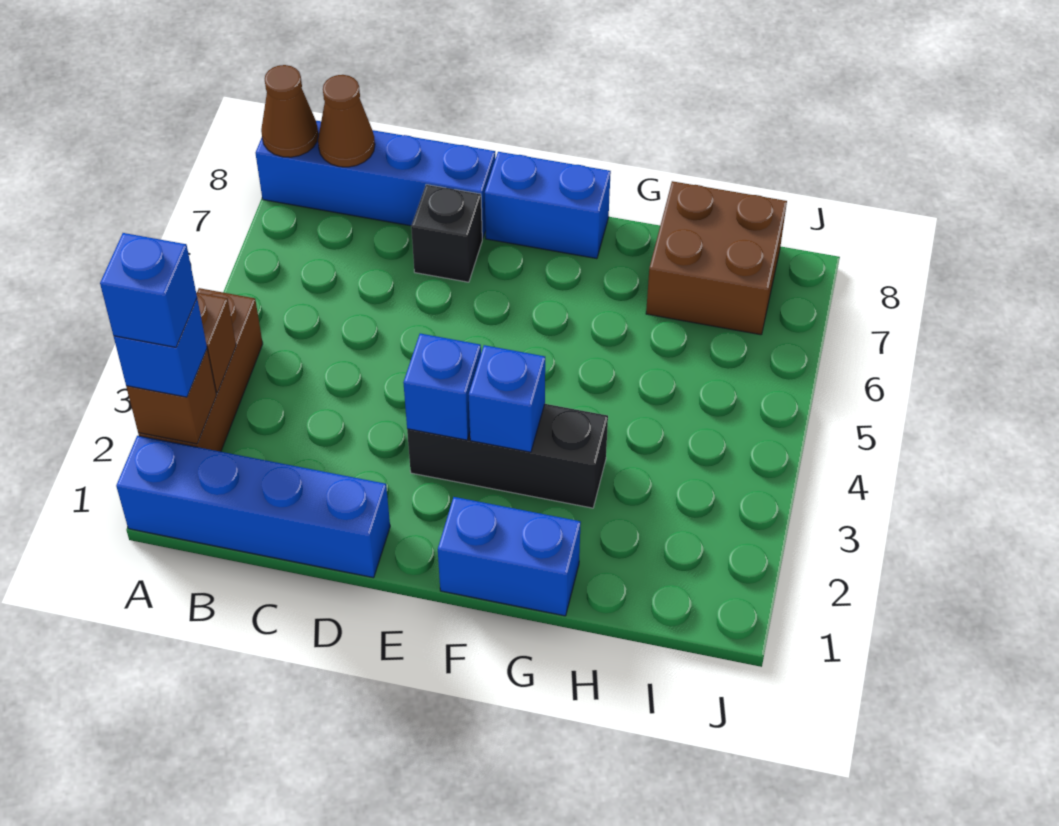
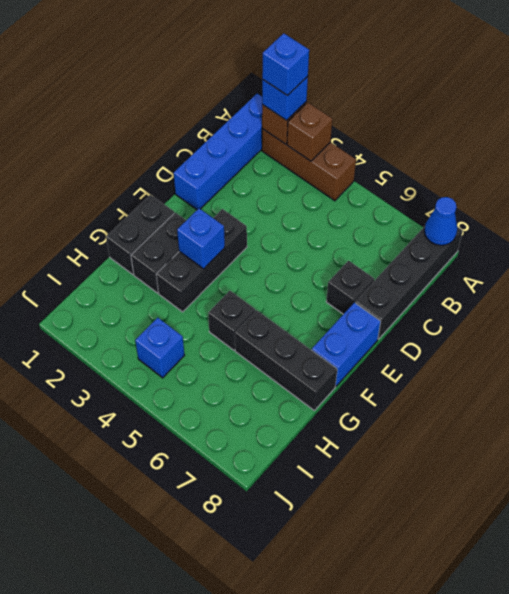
blue brick A8:D8 level 1 -> black brick A8:D8 level 1
brown cone A8 level 2 -> blue cone A8 level 2
brown cone B8 level 2 -> none
blue brick E3 level 2 -> blue brick I4 level 1
blue brick F1:G1 level 1 -> black brick F1:G1 level 1
none -> black brick F2:G2 level 1
none -> black brick G5 level 1
none -> black brick G6:G8 level 1
brown brick H7:I8 level 1 -> none

